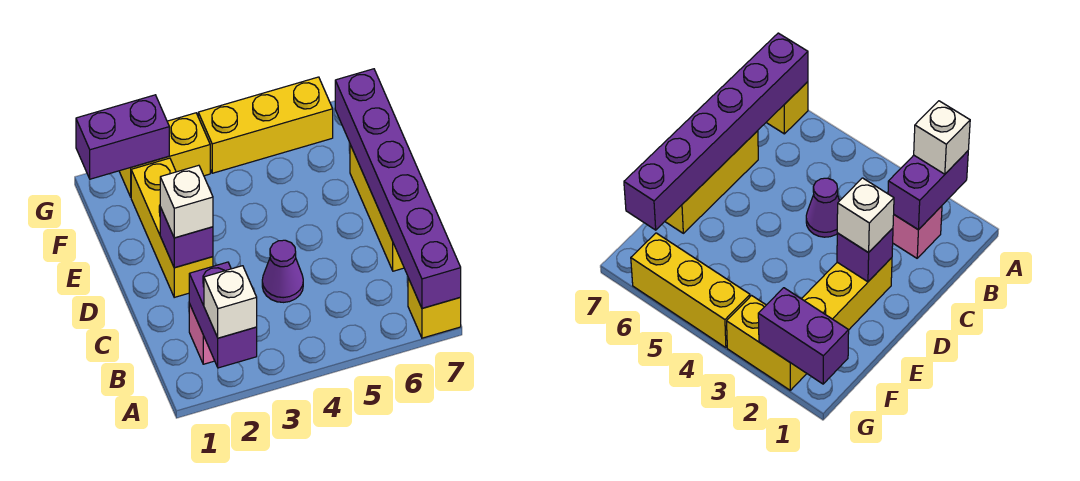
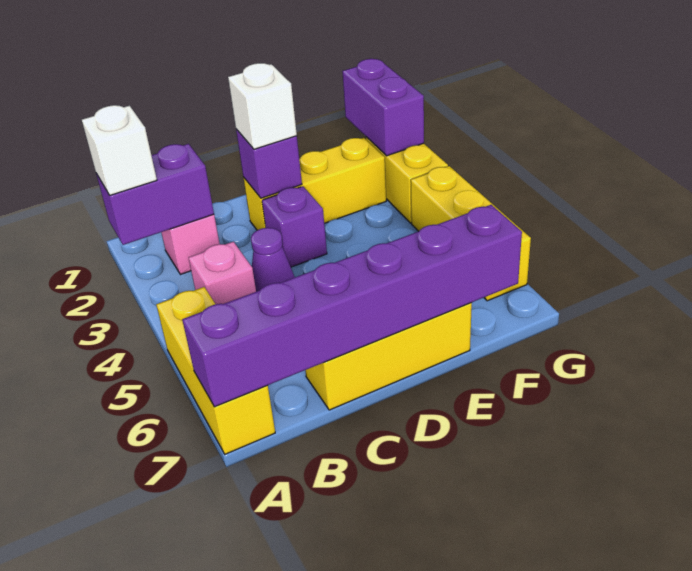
yellow brick A7 level 1 -> yellow brick A5:A7 level 1
none -> pink brick B4 level 1
none -> purple brick D3 level 1

